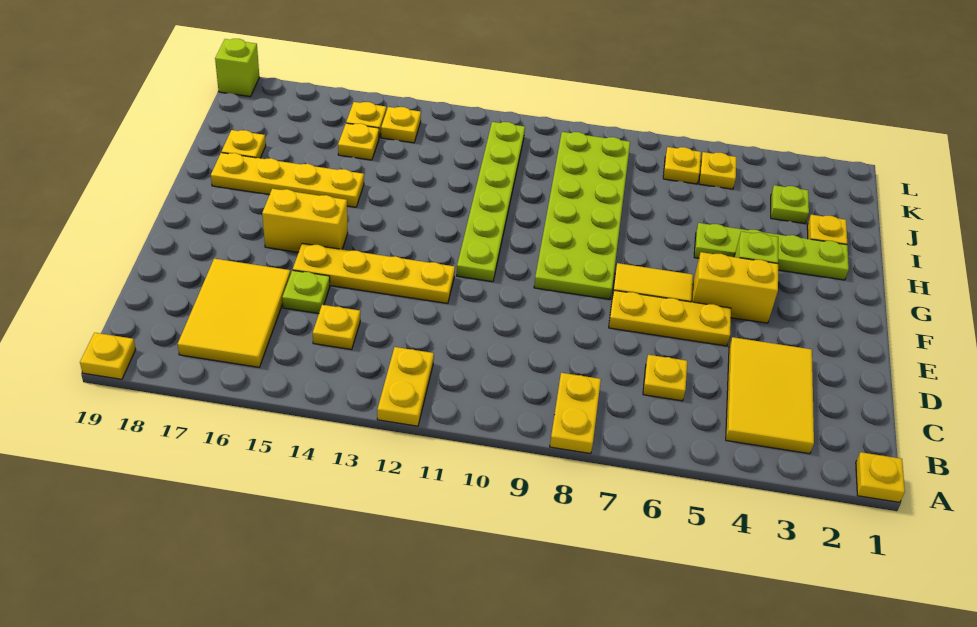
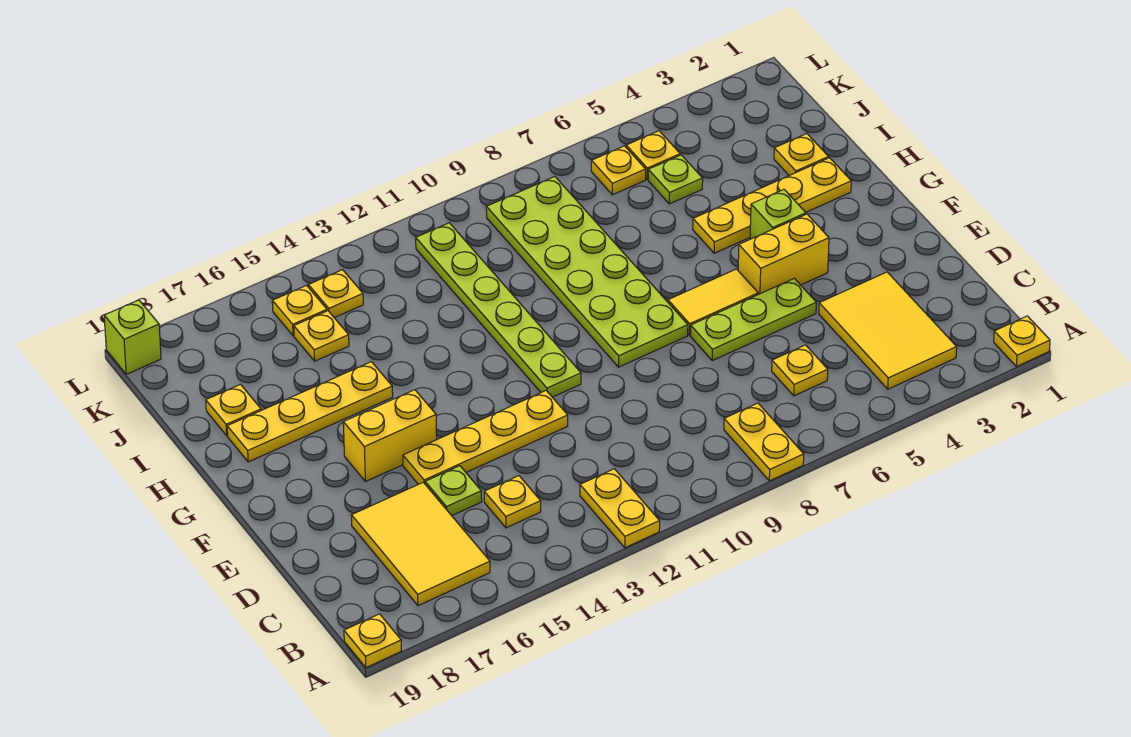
yellow plate E5:E7 level 1 -> lime plate E5:E7 level 1
lime plate H2:H5 level 1 -> yellow plate H2:H5 level 1
lime plate J3 level 1 -> lime plate J5 level 1

